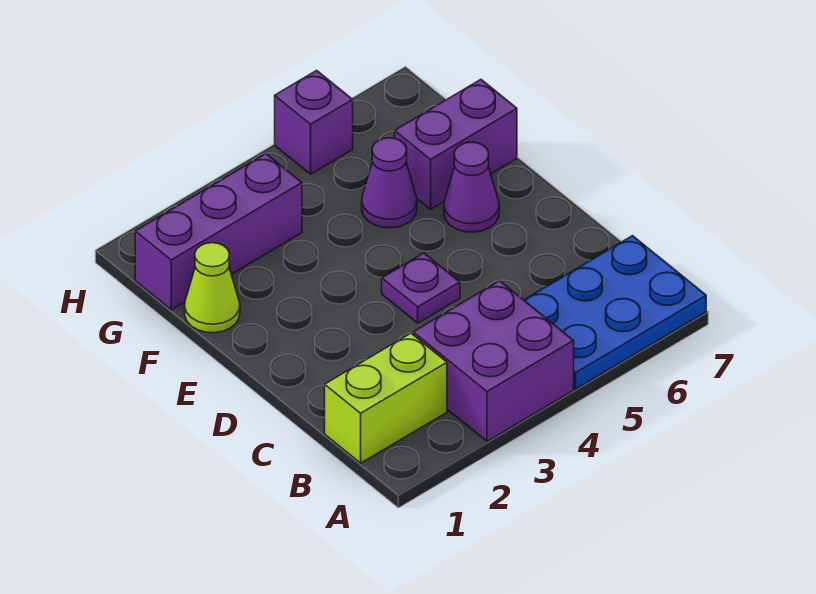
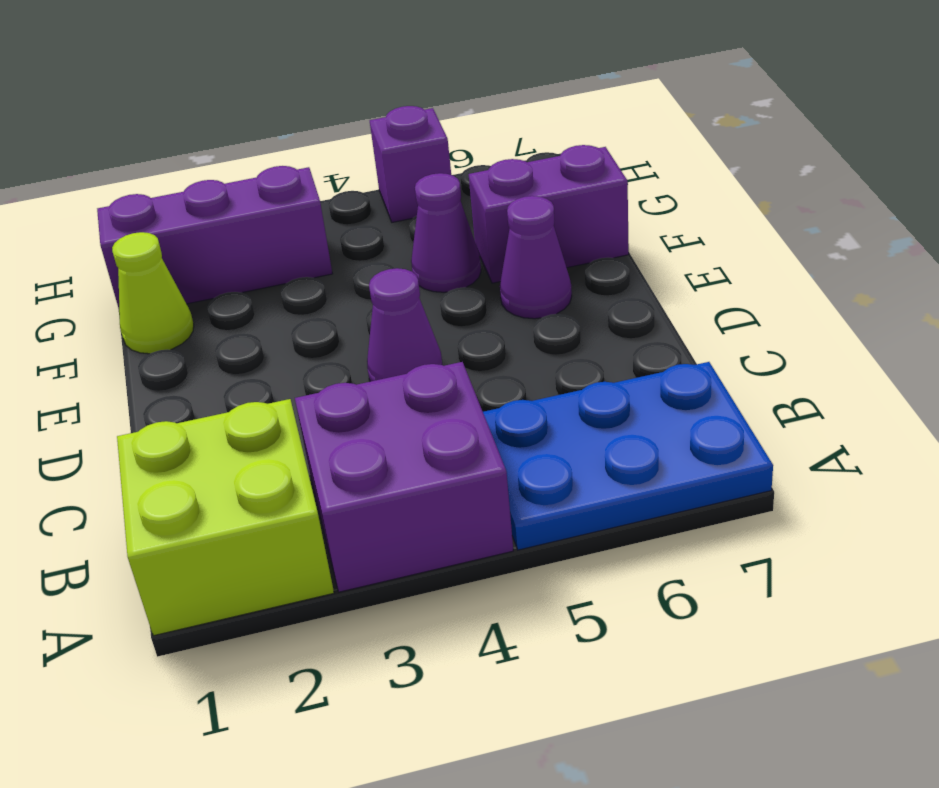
lime brick B1:B2 level 1 -> lime brick A1:B2 level 1
purple plate D4 level 1 -> purple cone D4 level 1

